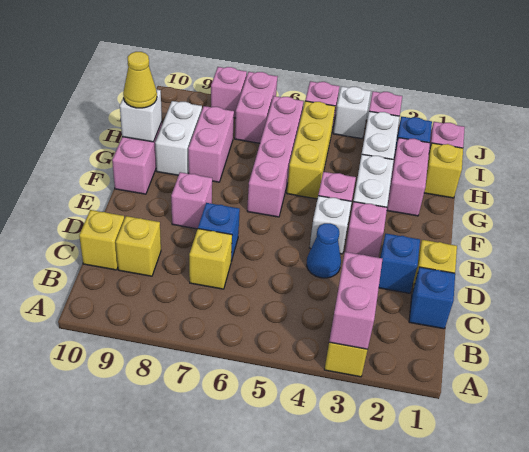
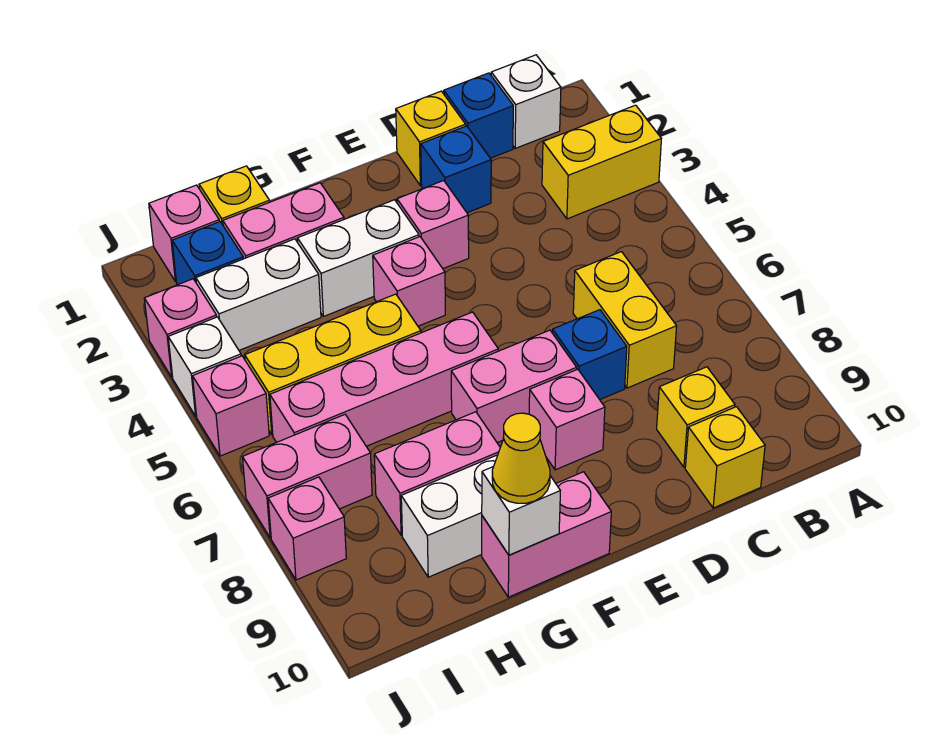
pink brick A3:B3 level 2 -> pink brick E7:F7 level 1
yellow brick C7 level 1 -> yellow brick C6:C7 level 1
blue cone D4 level 1 -> none
white brick E4 level 1 -> white brick B1 level 1

